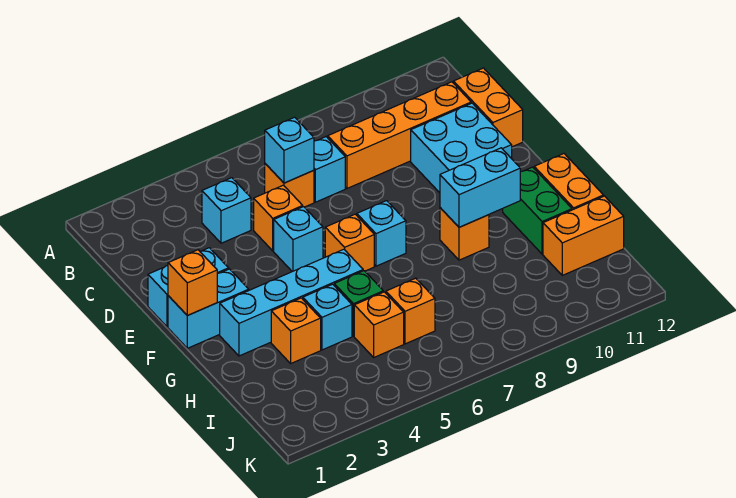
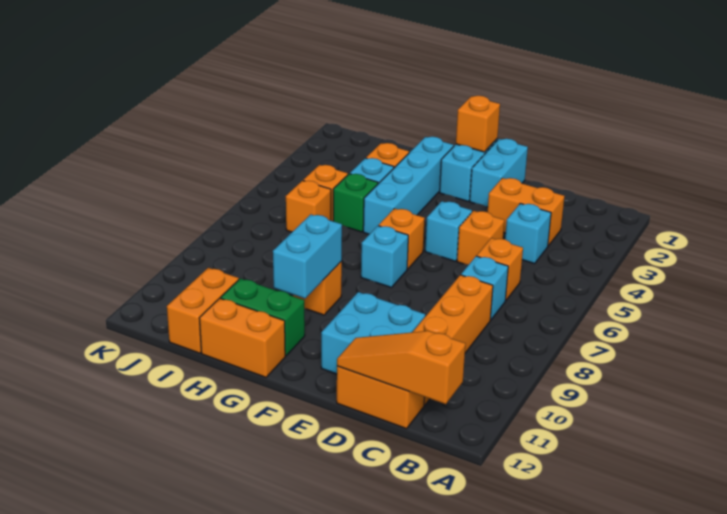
none -> orange slope B12:D12 level 2 top B
none -> orange brick C3:D3 level 1
cyan brick C6 level 2 -> none

